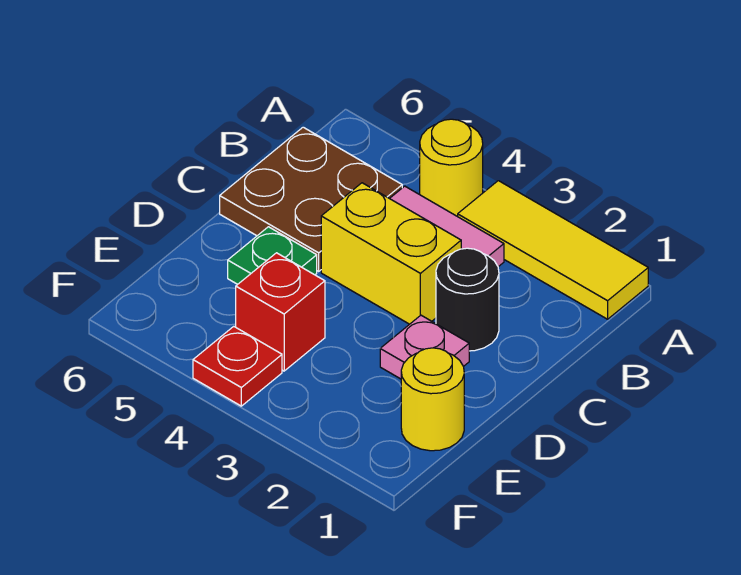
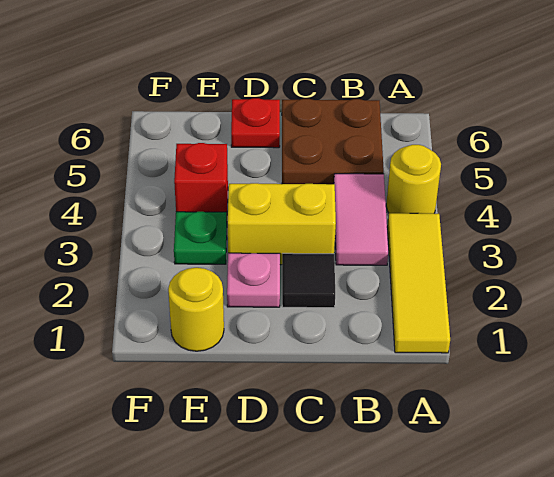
black round brick C2 level 1 -> black tile C2 level 1
yellow brick C3:C4 level 1 -> yellow brick C3:D3 level 1
green plate D5 level 1 -> green plate E3 level 1
red plate F4 level 1 -> red plate D6 level 1

